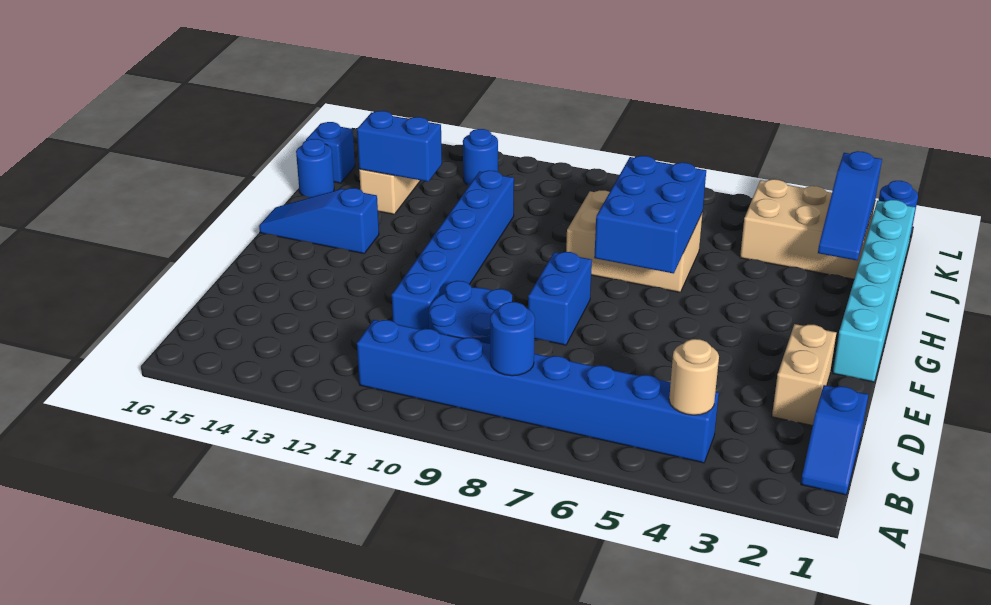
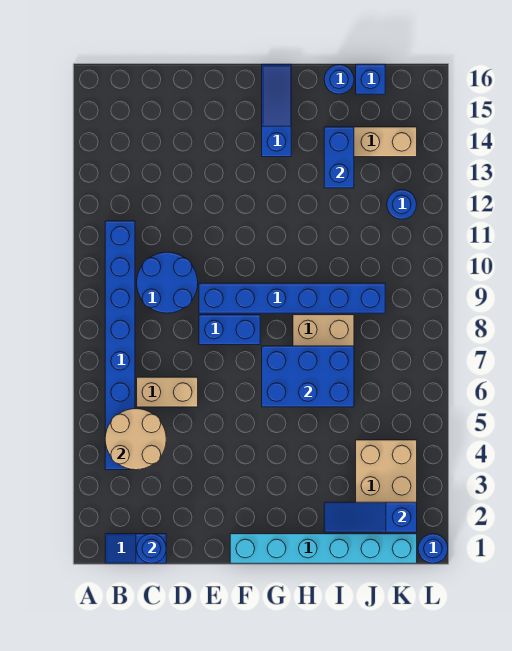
tan round brick B4 level 2 -> tan round brick B4:C5 level 2
blue round brick B8 level 2 -> blue round brick C1 level 2
tan brick D2:E2 level 1 -> tan brick C6:D6 level 1
blue brick D11:I11 level 1 -> blue brick E9:J9 level 1

